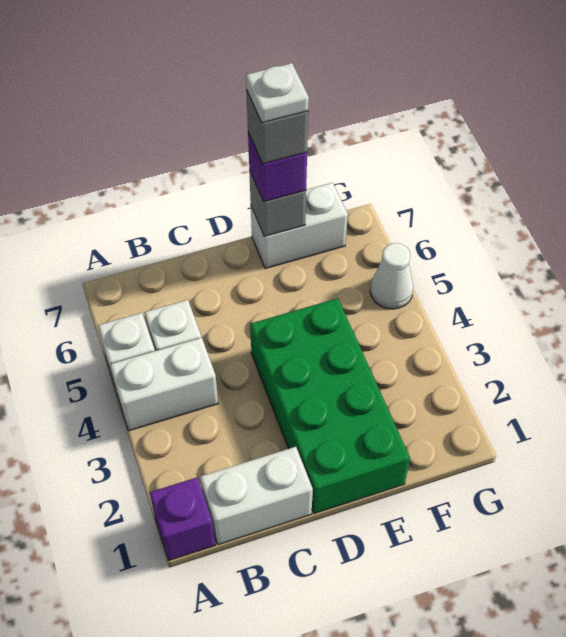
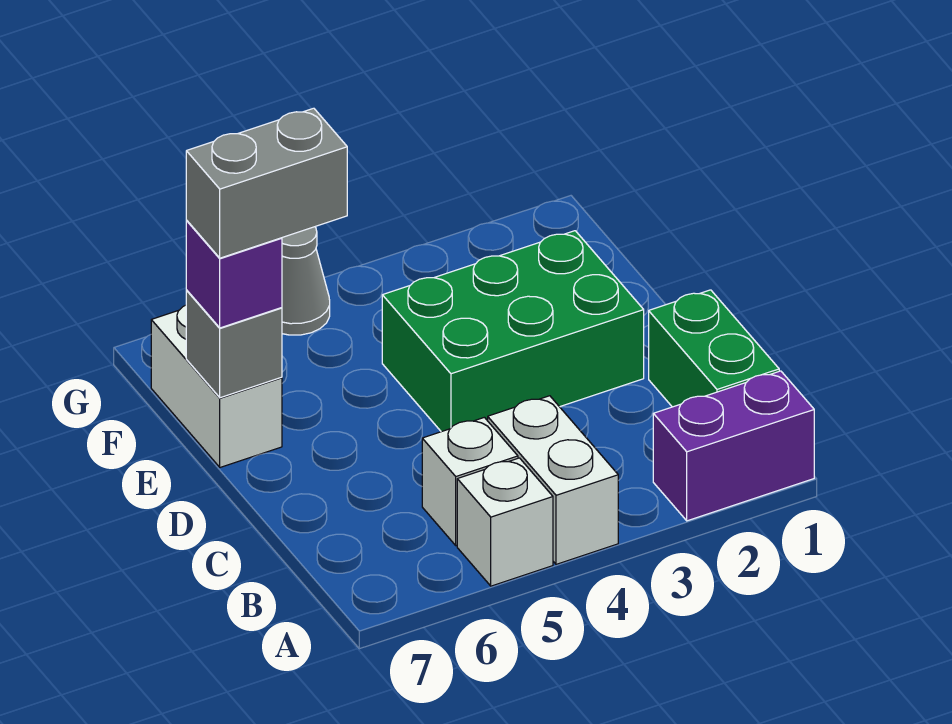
purple brick A1 level 1 -> purple brick A1:A2 level 1
white brick B1:C1 level 1 -> green brick B1:C1 level 1
green brick D1:E4 level 1 -> green brick D2:E4 level 1
grey brick E7 level 4 -> grey brick E6:E7 level 4
white plate E7 level 5 -> none
white cone G5 level 1 -> grey cone G5 level 1

